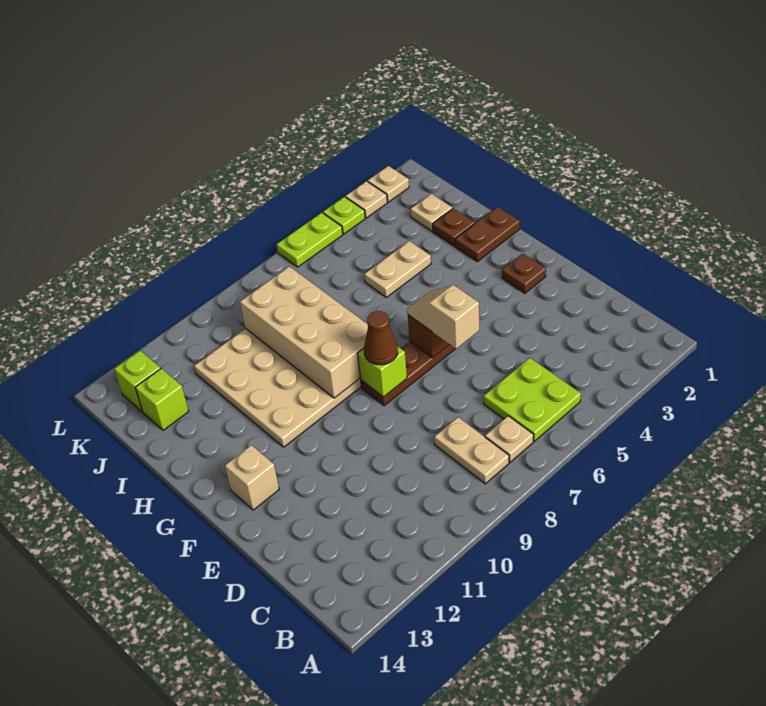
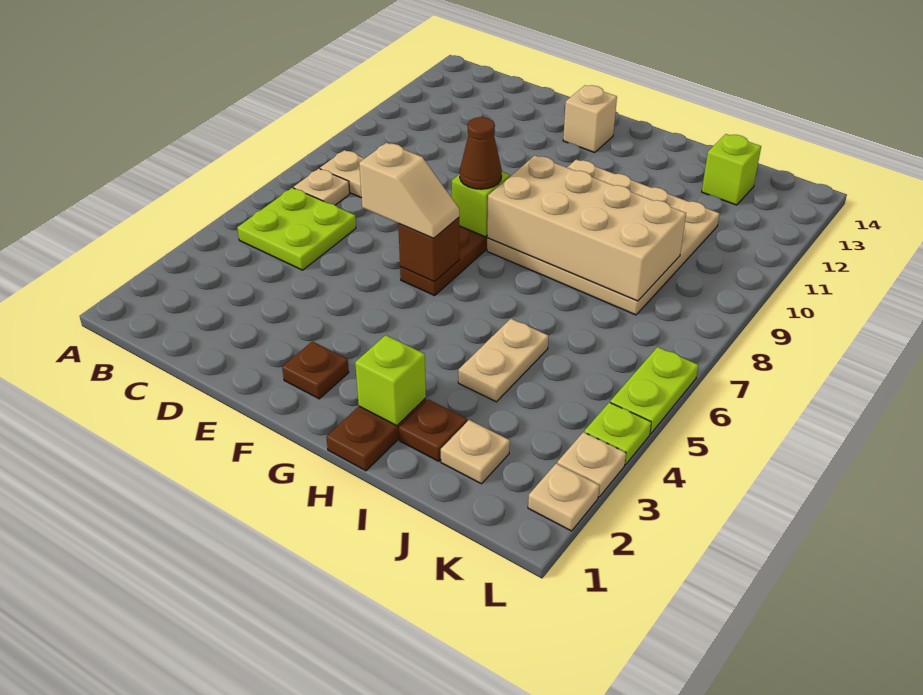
lime brick K13 level 1 -> lime brick H2 level 2

